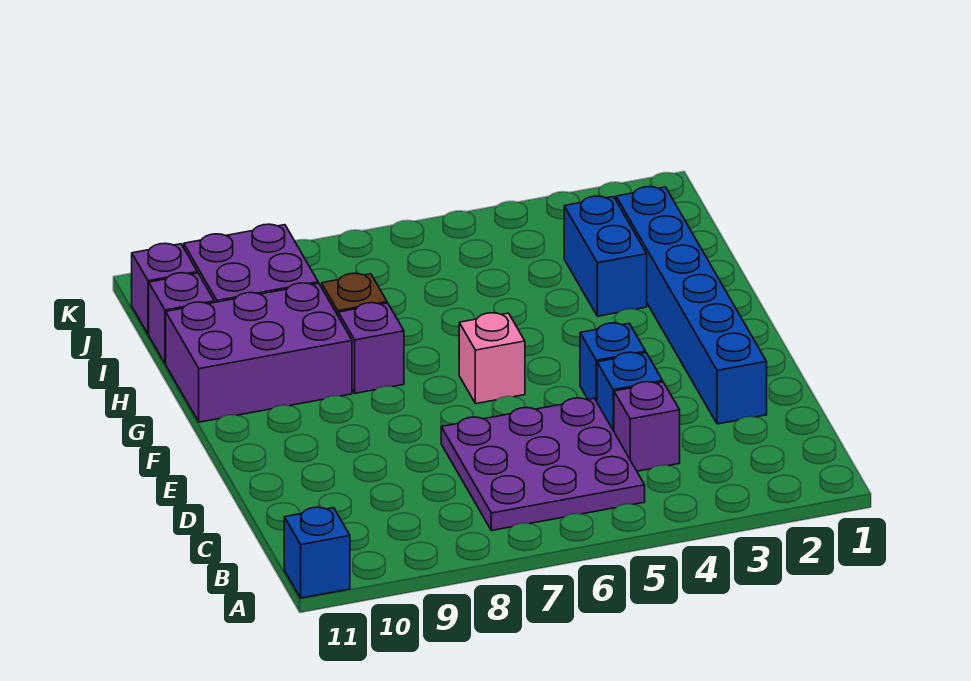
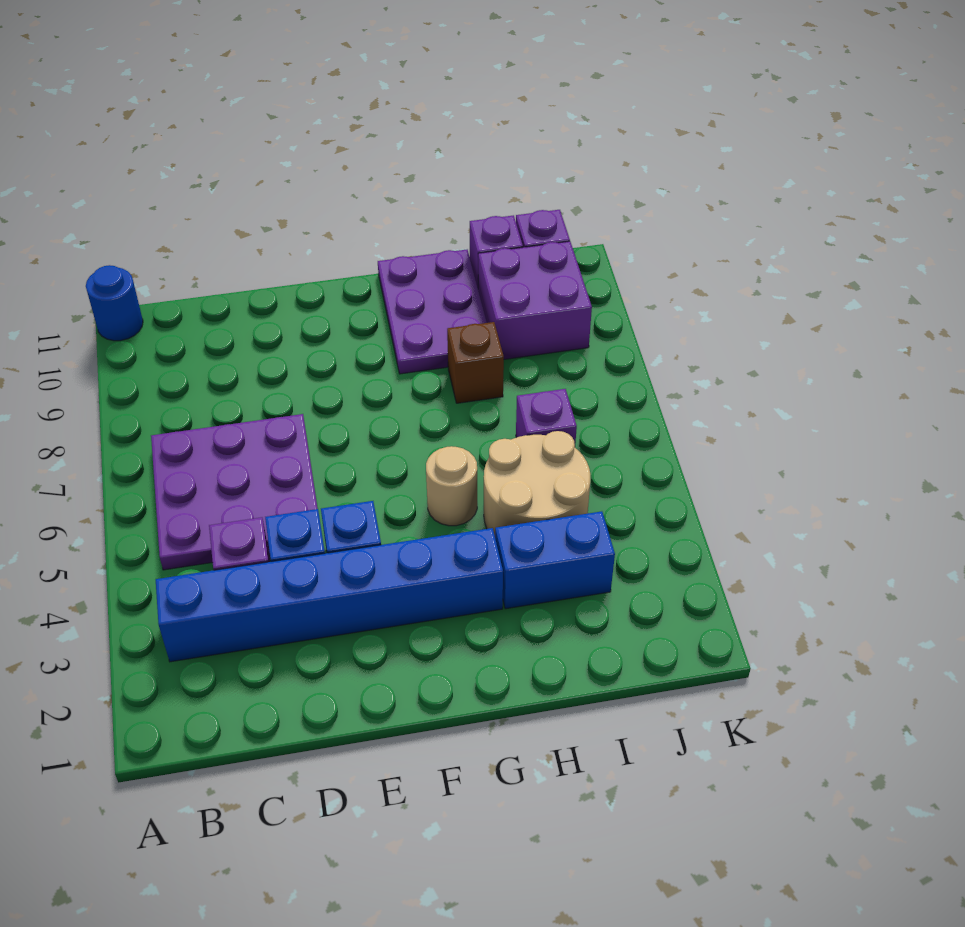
blue brick A11 level 1 -> blue round brick A11 level 1
blue brick D2:I2 level 1 -> blue brick B3:G3 level 1
pink brick F6 level 1 -> none
none -> tan round brick G5 level 1
purple brick G8 level 1 -> purple brick I6 level 1
purple brick G9:H11 level 1 -> purple plate G9:H11 level 1
none -> tan round brick H4:I5 level 1

